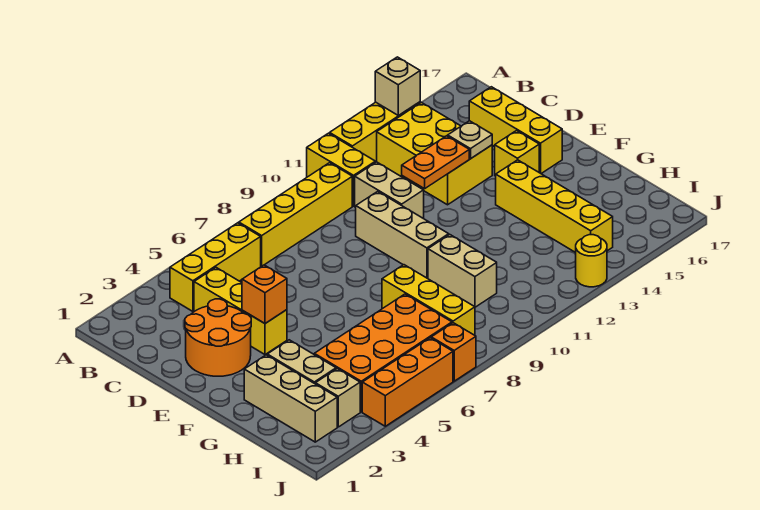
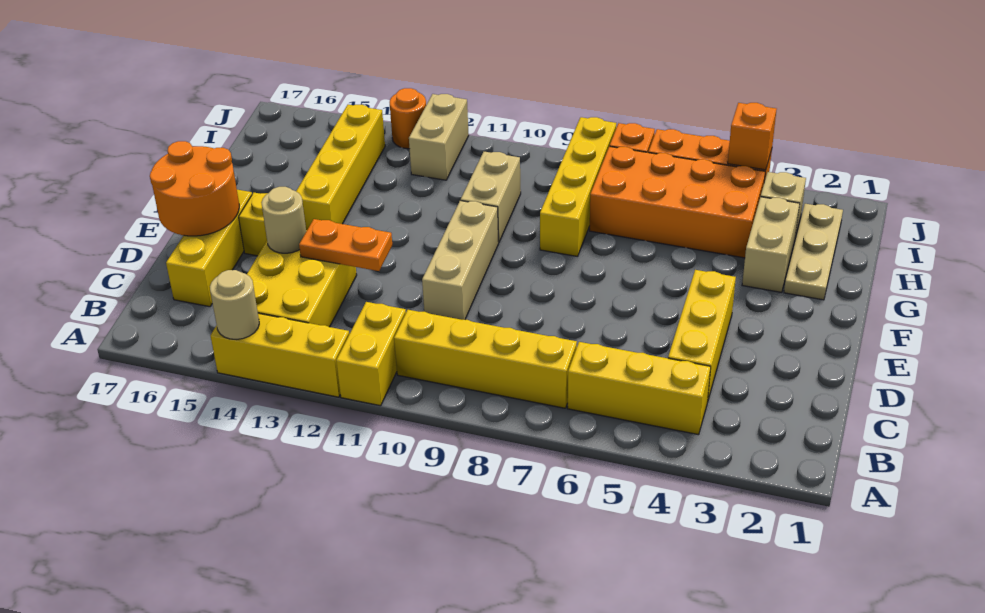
tan brick A14 level 2 -> tan round brick A14 level 2
tan brick C11:D11 level 1 -> tan brick I12:J12 level 1
orange round brick D2:E3 level 1 -> orange round brick D16:E17 level 2
tan plate D14 level 2 -> tan round brick D14 level 2
orange brick E4 level 2 -> orange brick J4 level 2
tan brick G2:I2 level 1 -> tan plate G2:I2 level 1
yellow brick G8:I8 level 1 -> yellow brick G8:J8 level 1
yellow round brick J13 level 1 -> orange round brick J13 level 1

